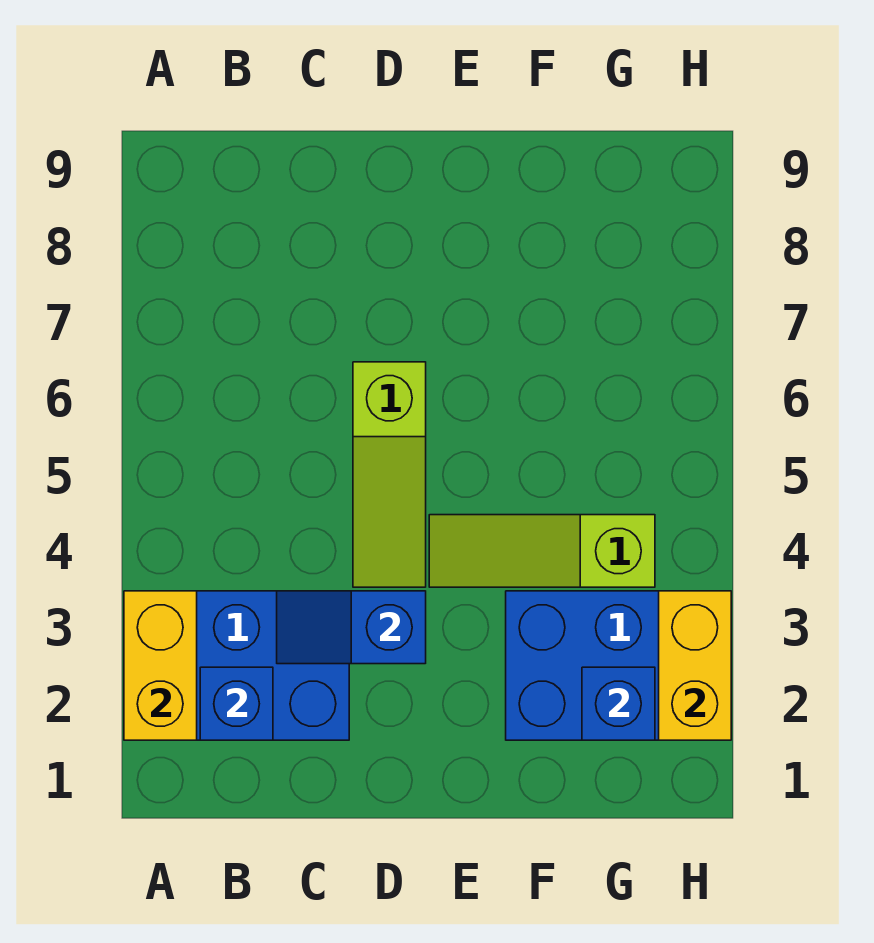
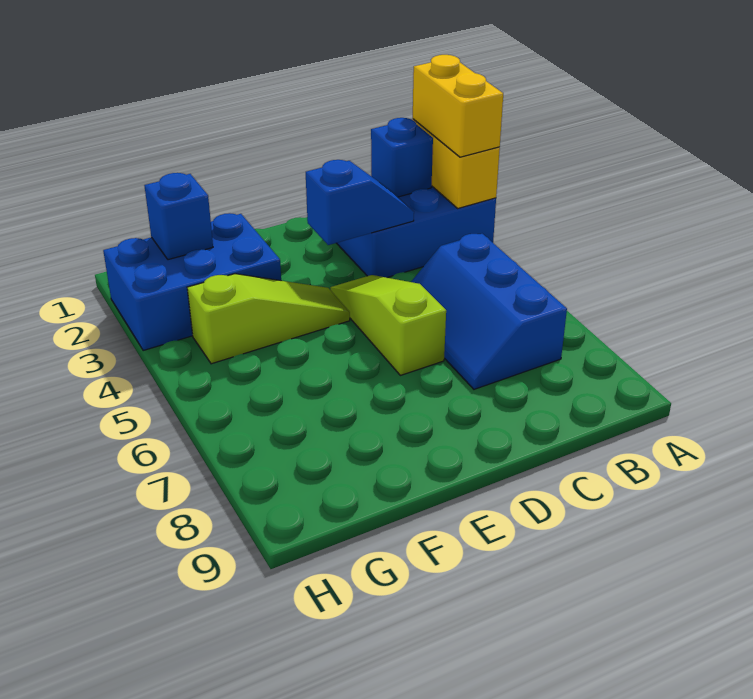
none -> blue slope B5:C7 level 1 top B
yellow brick H2:H3 level 2 -> yellow brick A2:A3 level 3

